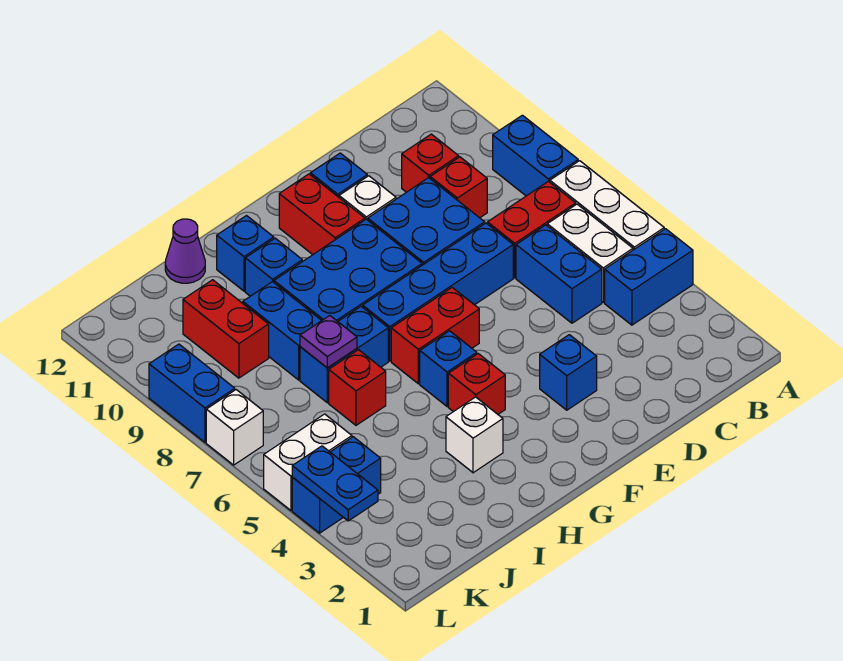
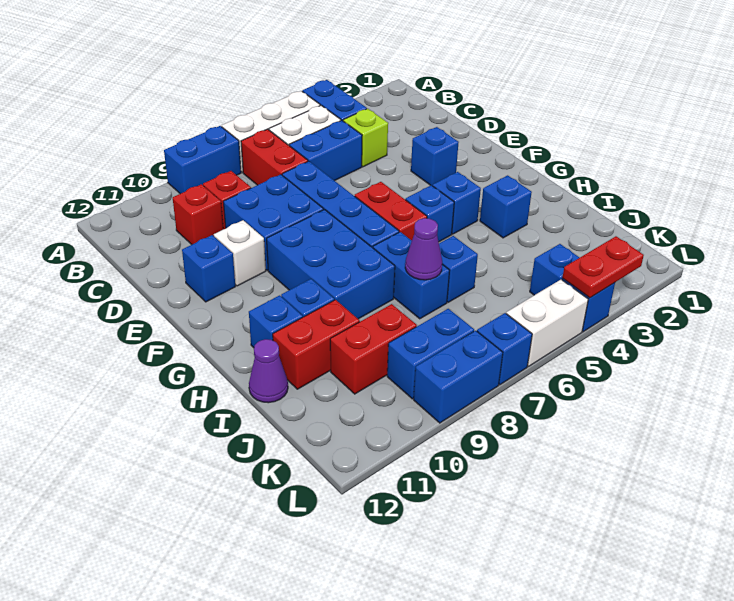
none -> lime brick C4 level 1
red brick F10:F11 level 1 -> red brick I10:I11 level 1
red brick G4 level 1 -> blue brick G4 level 1
white brick H3 level 1 -> blue brick H3 level 1
red brick I6 level 1 -> blue brick I6 level 1
purple plate I7 level 2 -> purple cone I7 level 2
blue brick I8:I9 level 1 -> blue brick K8:K9 level 1
white brick K5:L5 level 1 -> white brick L5:L6 level 1
blue plate L3:L4 level 2 -> red plate L3:L4 level 2
white brick L7 level 1 -> blue brick L7 level 1

